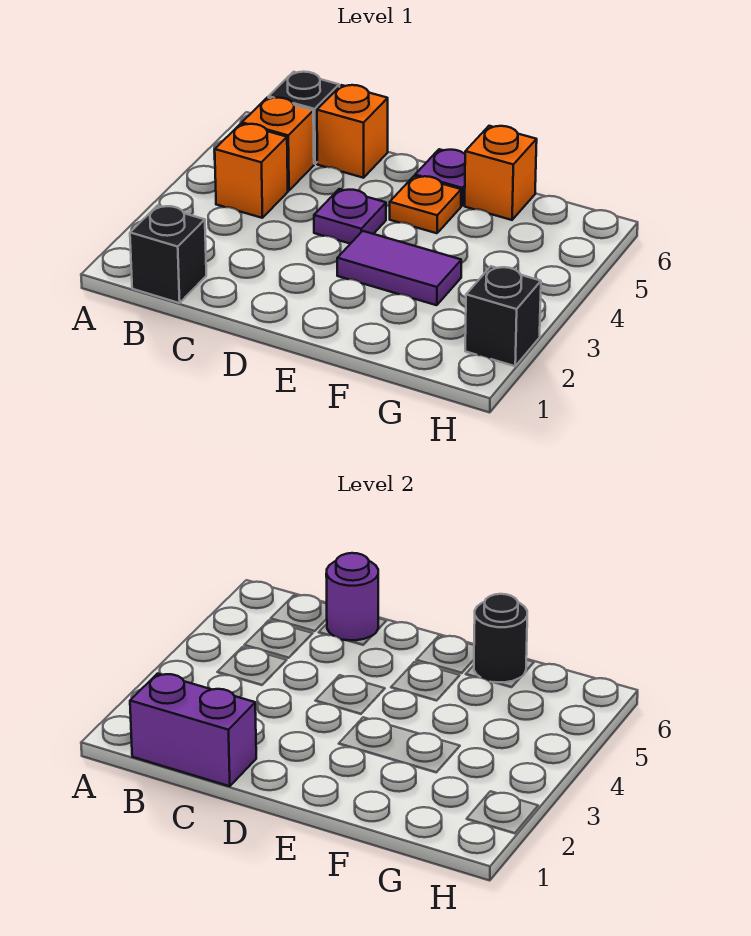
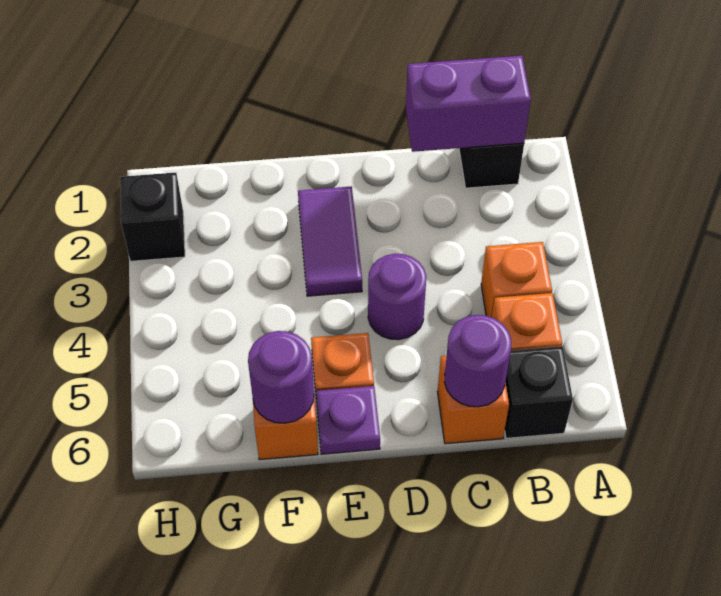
purple plate D4 level 1 -> purple round brick D4 level 1
purple tile E3:F3 level 1 -> purple tile E2:E3 level 1
black round brick F6 level 2 -> purple round brick F6 level 2

